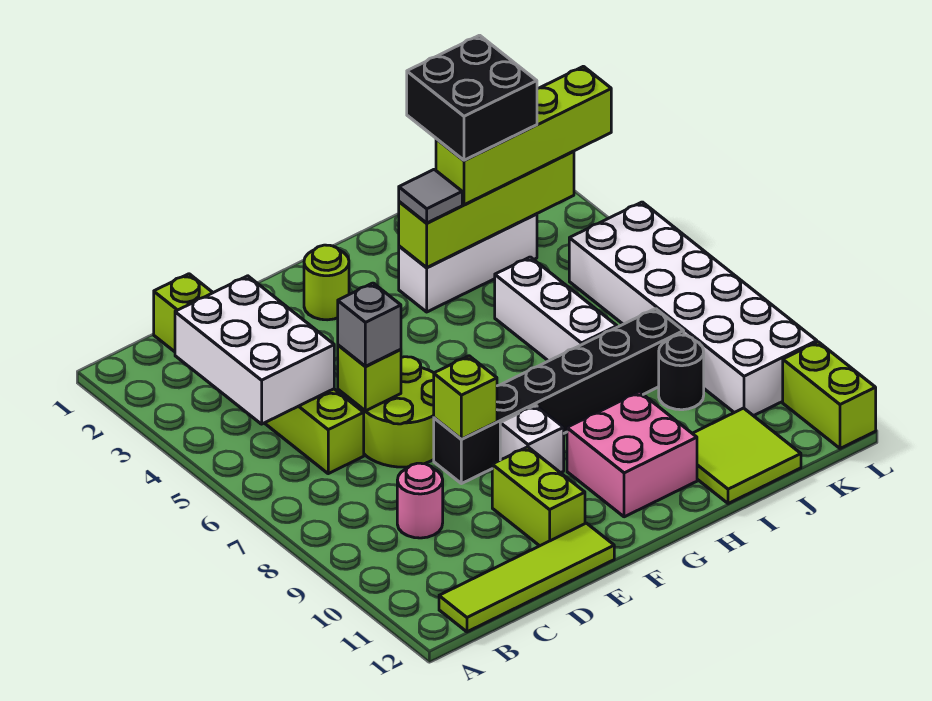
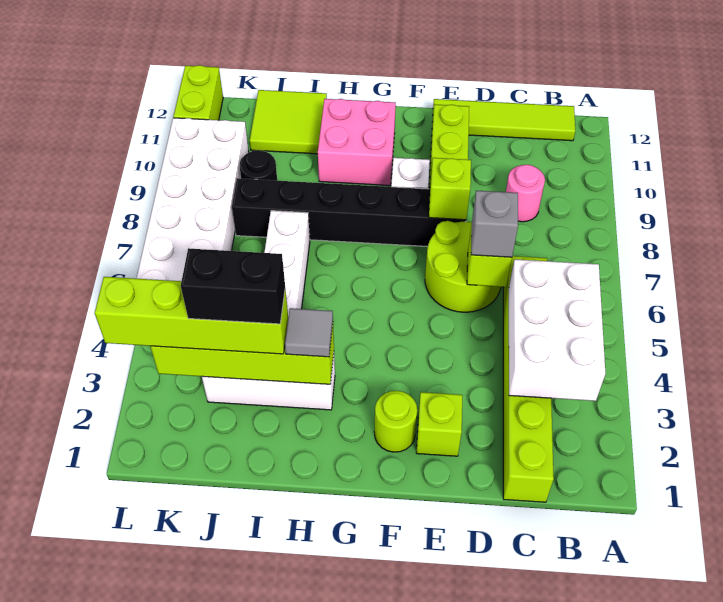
none -> lime brick E2 level 1
black brick I2:J3 level 4 -> black brick I3:J3 level 4

